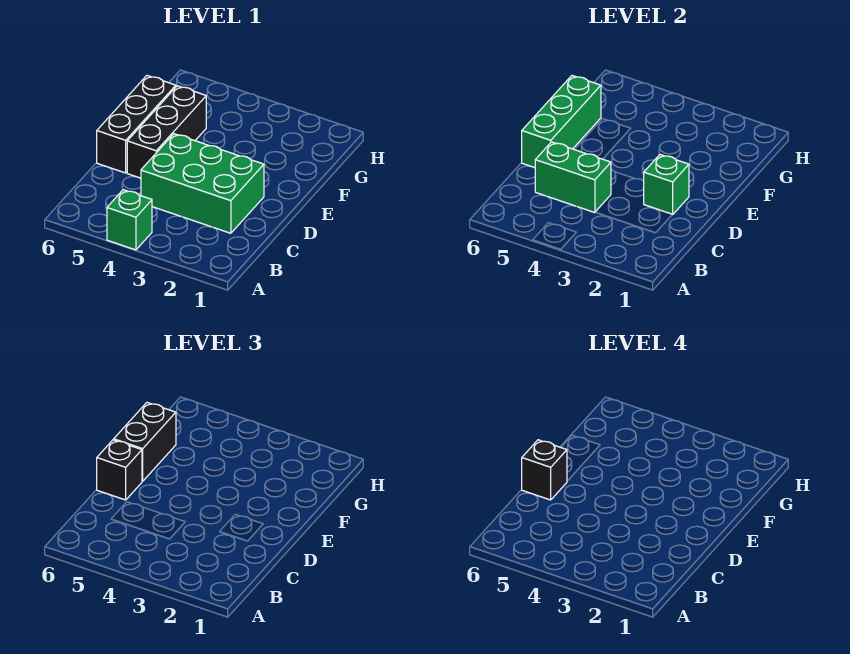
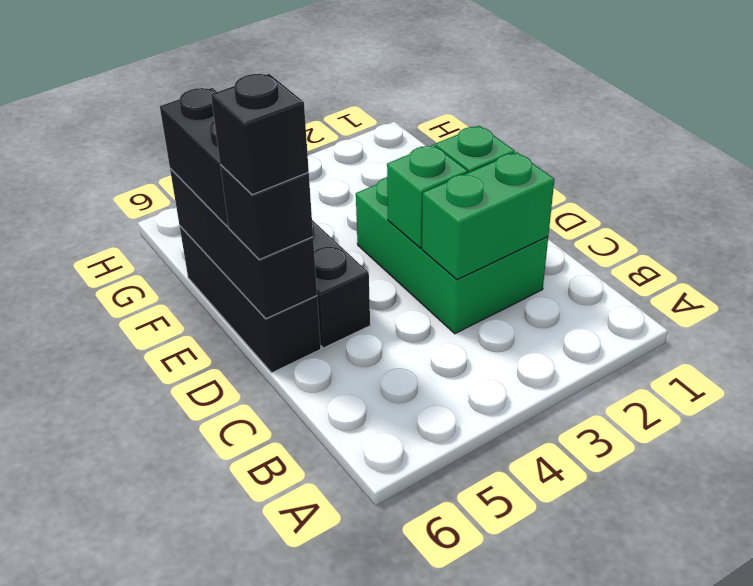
green brick A4 level 1 -> green brick D3 level 2
green brick C2:D4 level 1 -> green brick C2:E3 level 1
green brick C4:C5 level 2 -> green brick C2:C3 level 2
green brick D6:F6 level 2 -> black brick D6:F6 level 2

